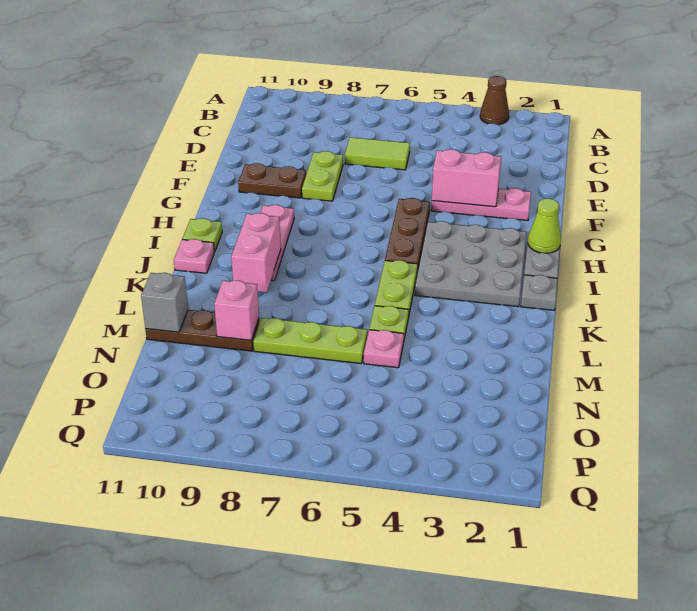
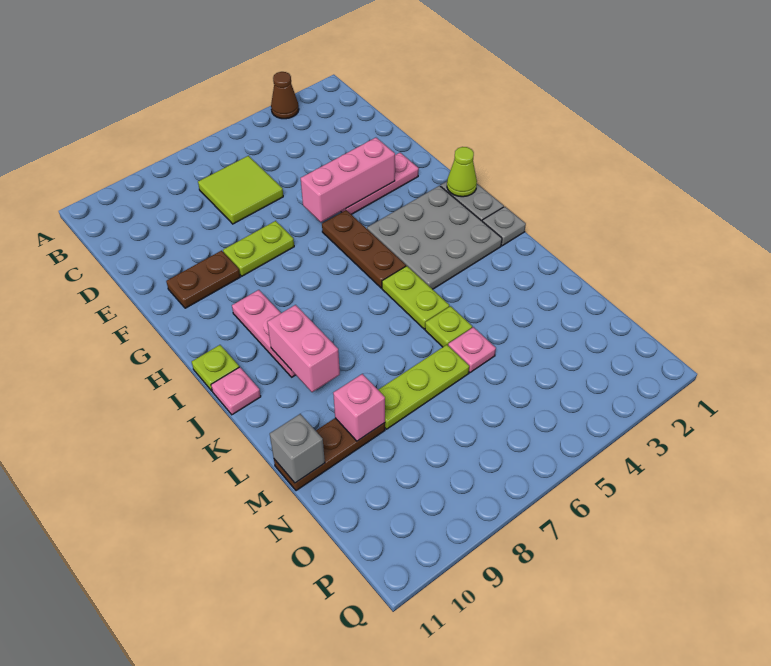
lime tile D6:D7 level 1 -> lime tile C6:D7 level 1
lime plate E8:F8 level 1 -> lime plate F7:F8 level 1
pink brick F3:F4 level 2 -> pink brick F3:F5 level 2

